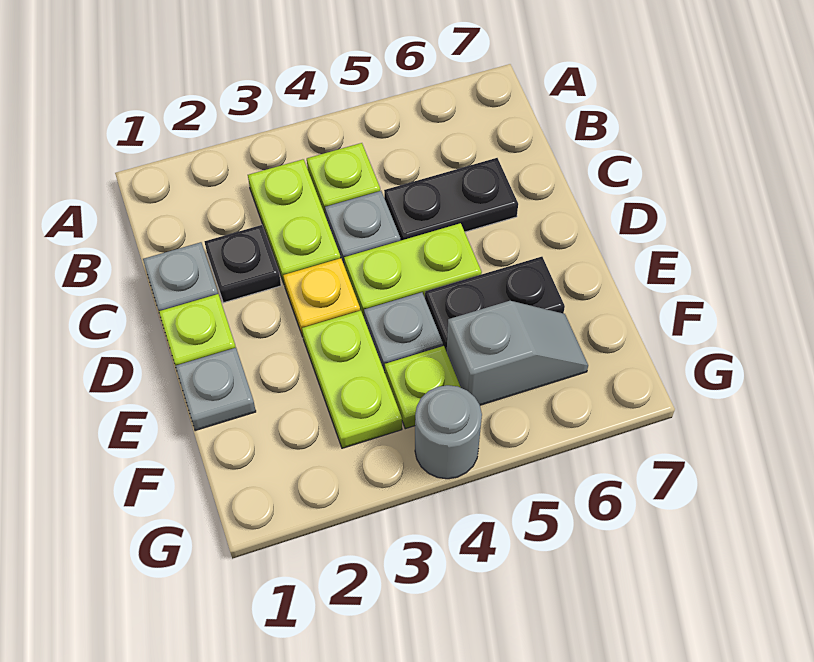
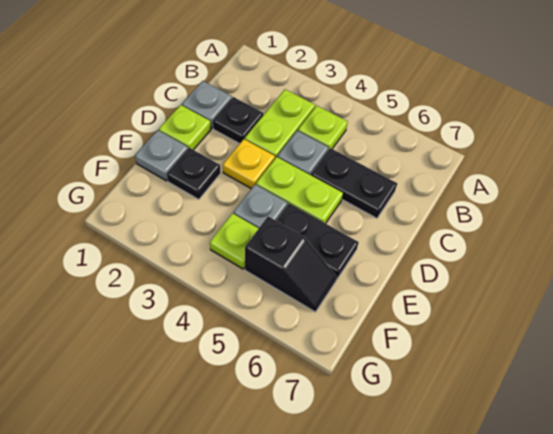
none -> black plate E2 level 1
lime plate E3:F3 level 1 -> none
grey slope F5:F6 level 1 top 5 -> black slope F5:F6 level 1 top 5
grey round brick G4 level 1 -> none

